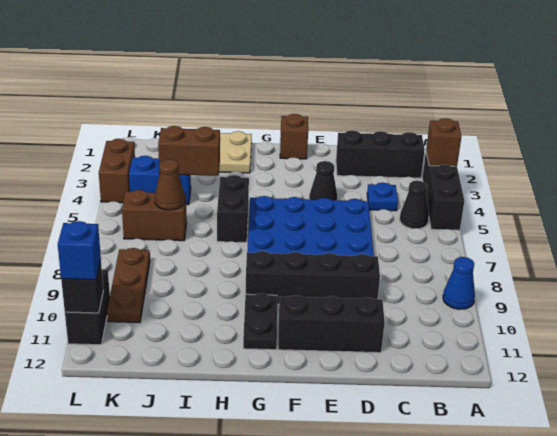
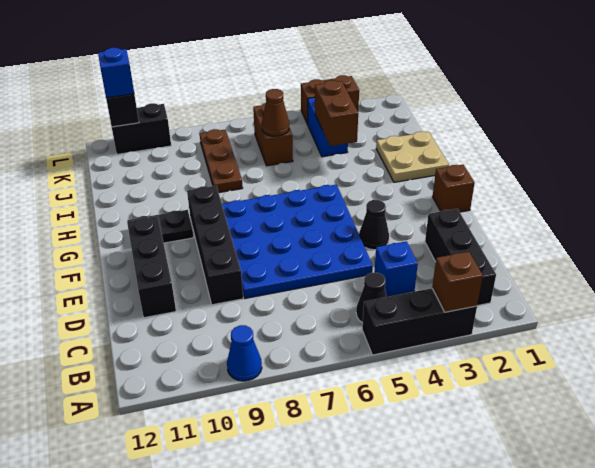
blue plate C4 level 1 -> blue brick C4 level 1
black brick H5:H6 level 1 -> none
brown plate K8:K10 level 1 -> brown plate I8:K8 level 1

